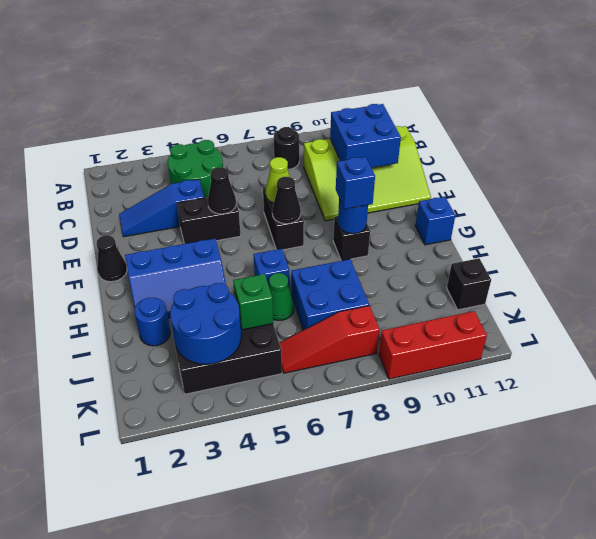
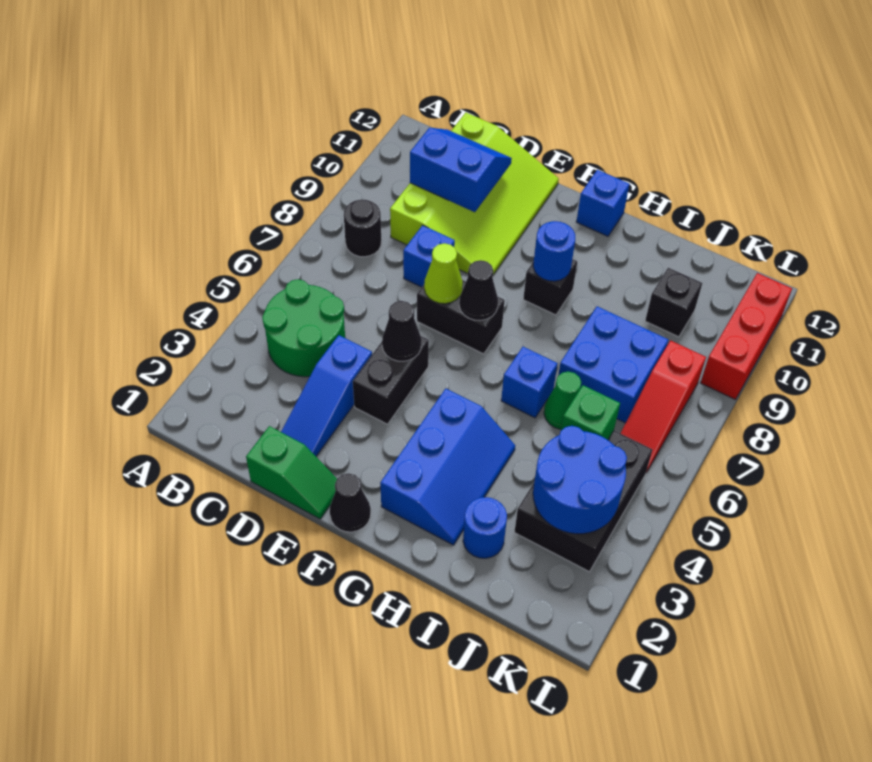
blue brick C10:D11 level 2 -> blue slope C10:D11 level 2 top 10
none -> green slope D1:E1 level 1 top D
blue brick G9 level 3 -> blue brick D8 level 1
black brick J12 level 1 -> black brick J10 level 1

